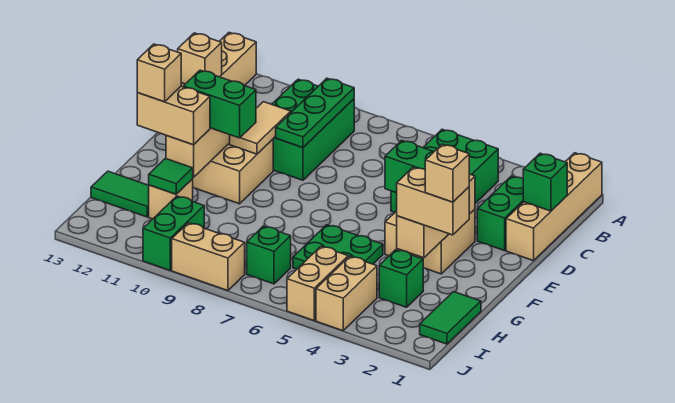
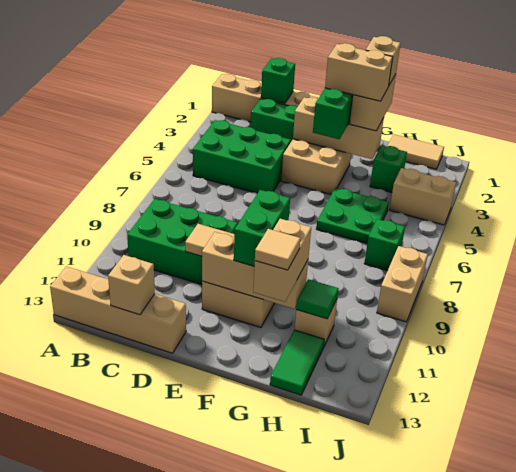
green plate B9:D9 level 2 -> none
tan brick G12 level 4 -> tan tile G12 level 4
green tile H1:I1 level 1 -> tan tile H1:I1 level 1
tan brick I5:J5 level 1 -> tan brick F3:G3 level 4
green brick I10:J10 level 1 -> none

